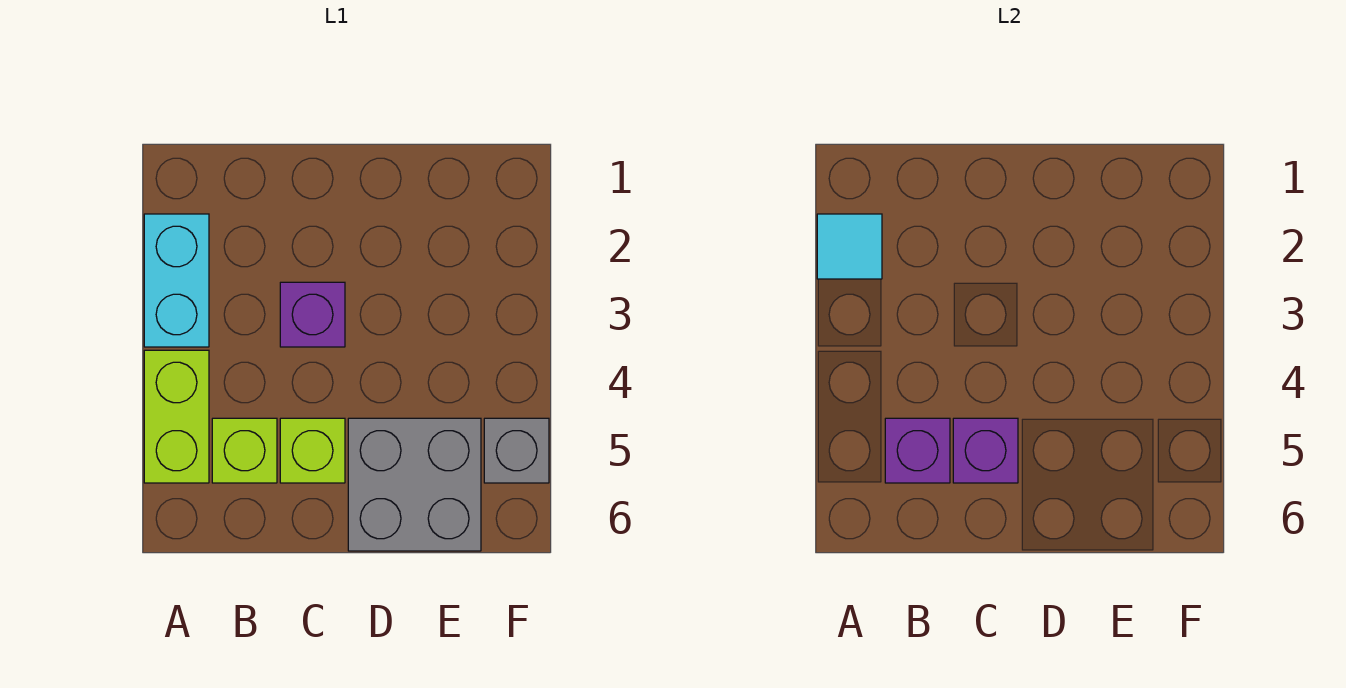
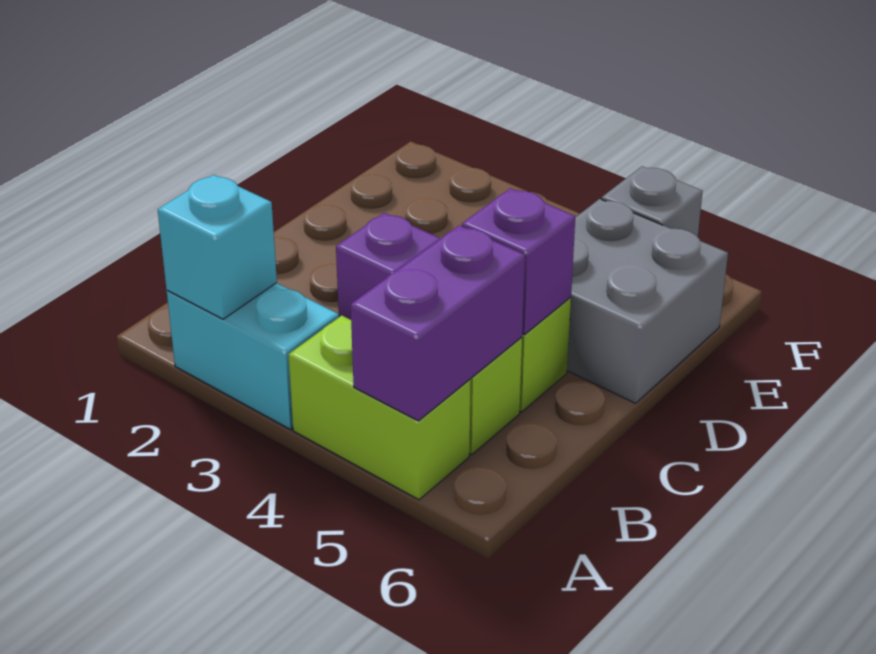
cyan tile A2 level 2 -> cyan brick A2 level 2
purple brick B5 level 2 -> purple brick A5:B5 level 2

